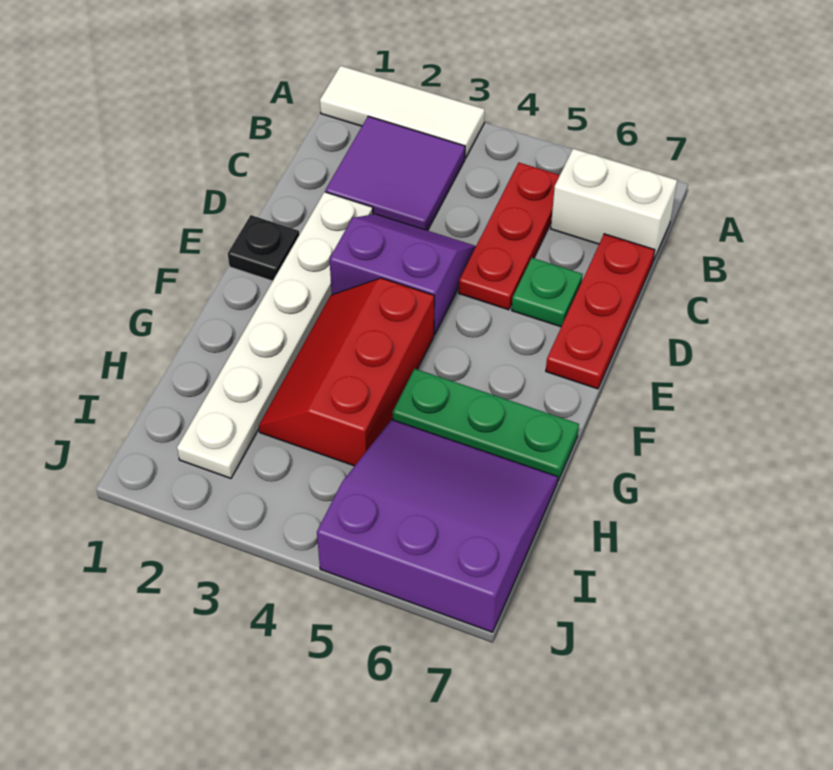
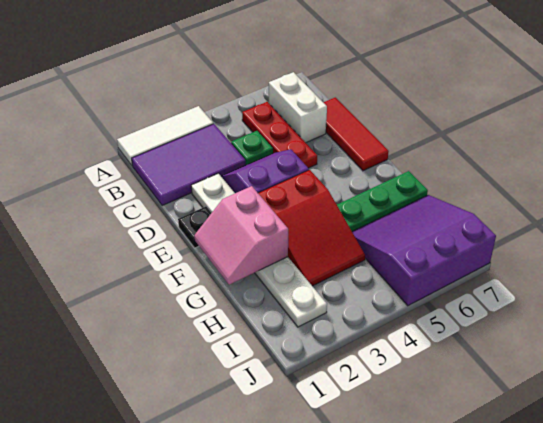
purple tile B2:C3 level 1 -> purple tile B1:C3 level 1
white brick B6:B7 level 1 -> white brick B6:C6 level 1
red plate C7:E7 level 1 -> red tile C7:E7 level 1
green plate D6 level 1 -> green plate C4 level 1
none -> pink slope F1:G2 level 2 top 2
red slope F3:H4 level 1 top 4 -> red slope F3:H4 level 1 top F

